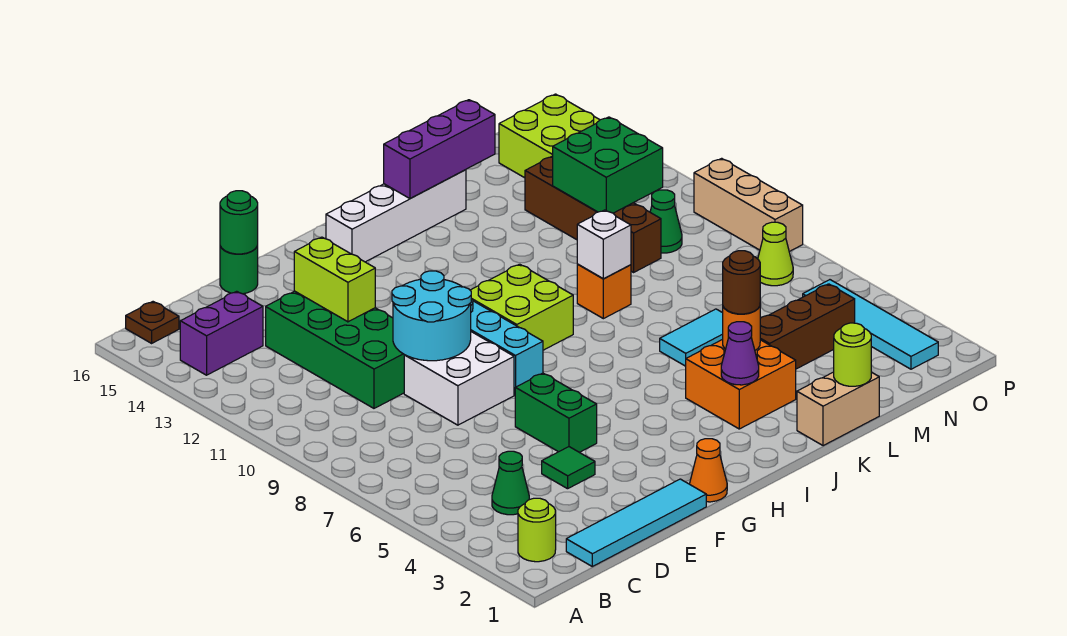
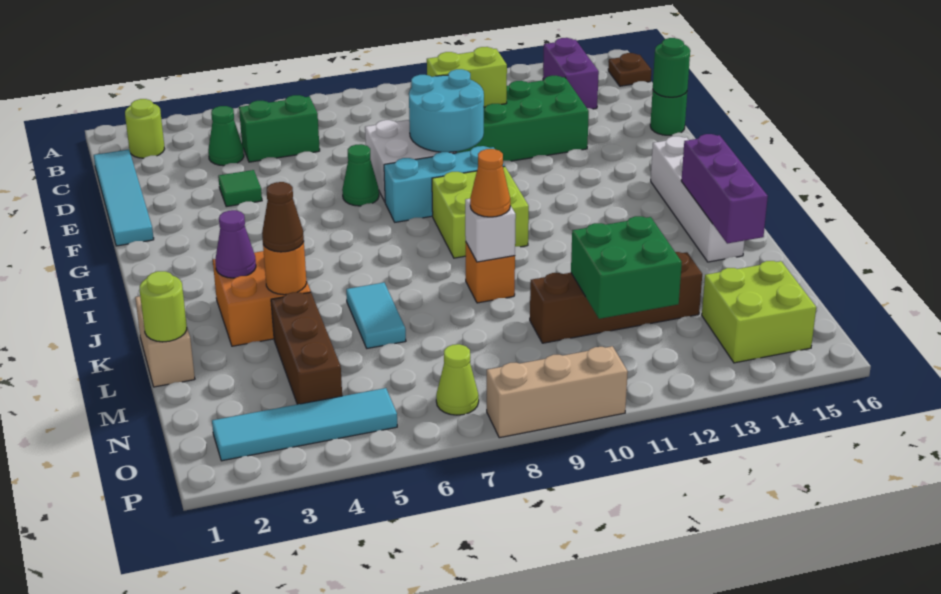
lime brick E12:E13 level 2 -> lime brick D10:D11 level 2
green brick F5:F6 level 1 -> green brick C5:C6 level 1
orange cone G1 level 1 -> orange cone K9 level 3
brown round brick K4 level 3 -> brown cone K4 level 3
green cone N10 level 1 -> green cone F7 level 1

